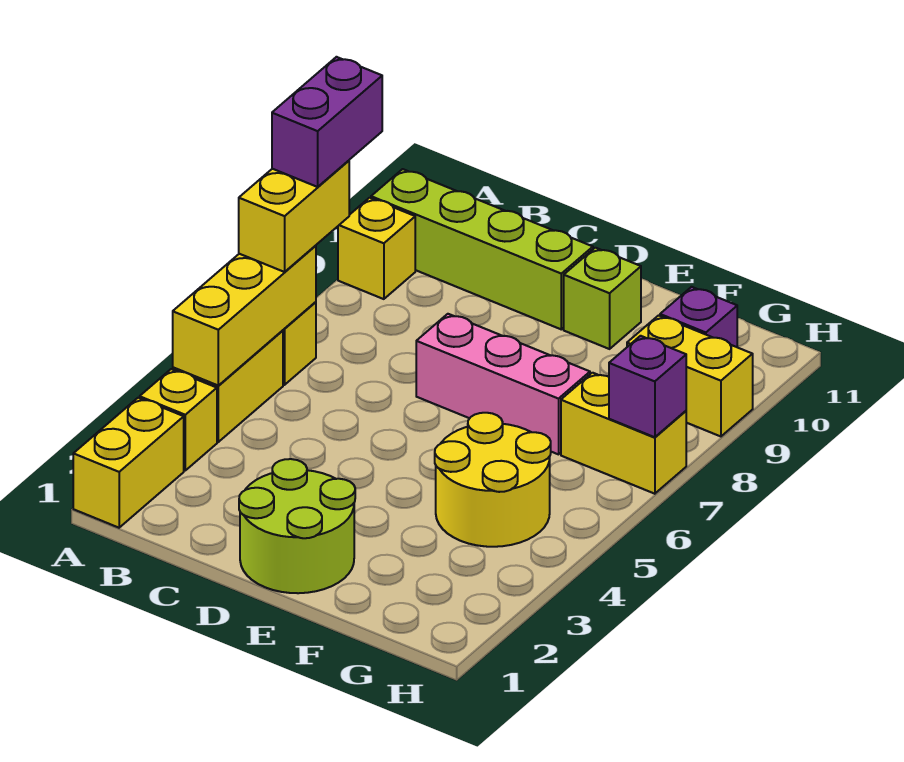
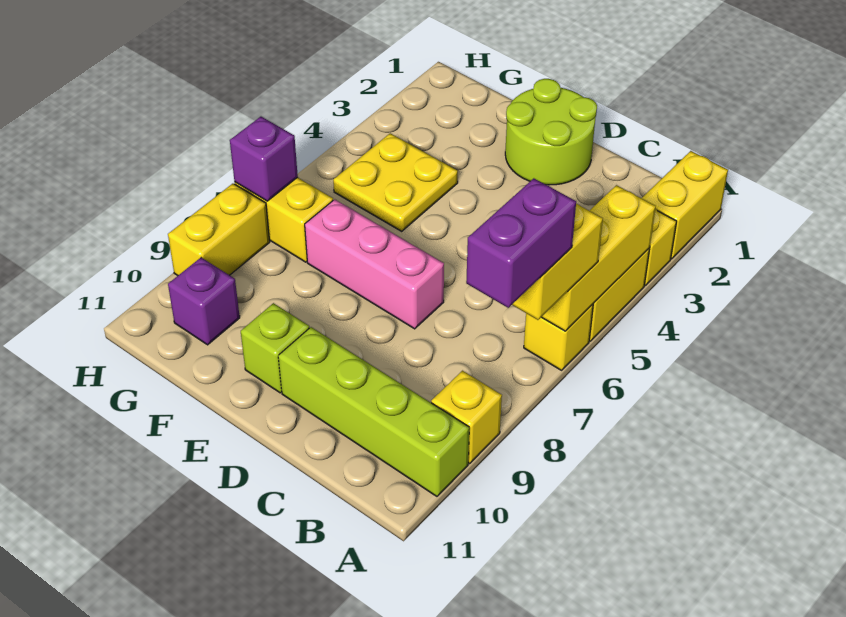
yellow round brick F4:G5 level 1 -> yellow plate F4:G5 level 1
yellow brick G9:H9 level 1 -> yellow brick H8:H9 level 1

